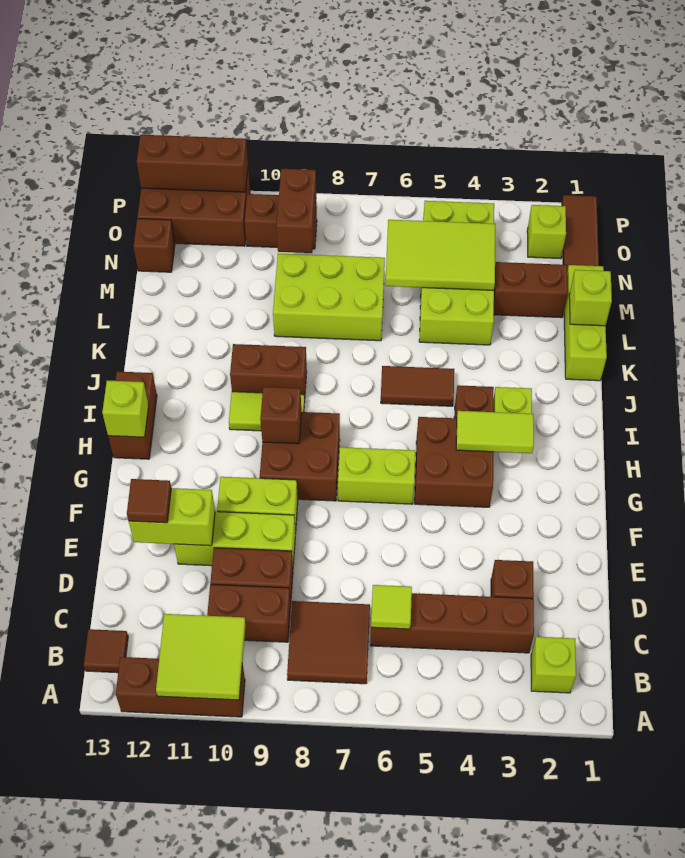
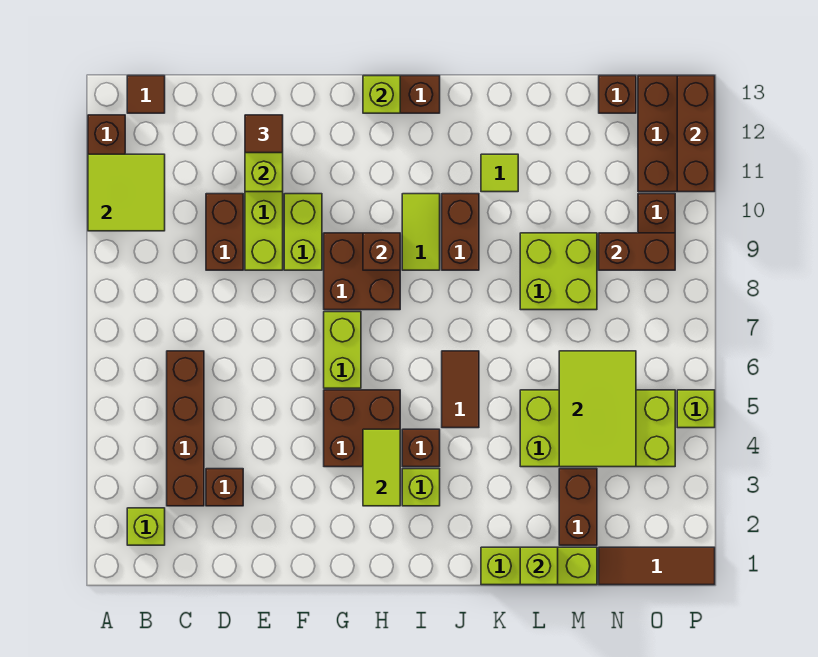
brown tile B7:C8 level 1 -> none
lime tile C6 level 2 -> lime tile K11 level 1
brown brick C9:C10 level 1 -> none
lime brick L7:M9 level 1 -> lime brick L8:M9 level 1
lime brick O2 level 1 -> lime brick P5 level 1

